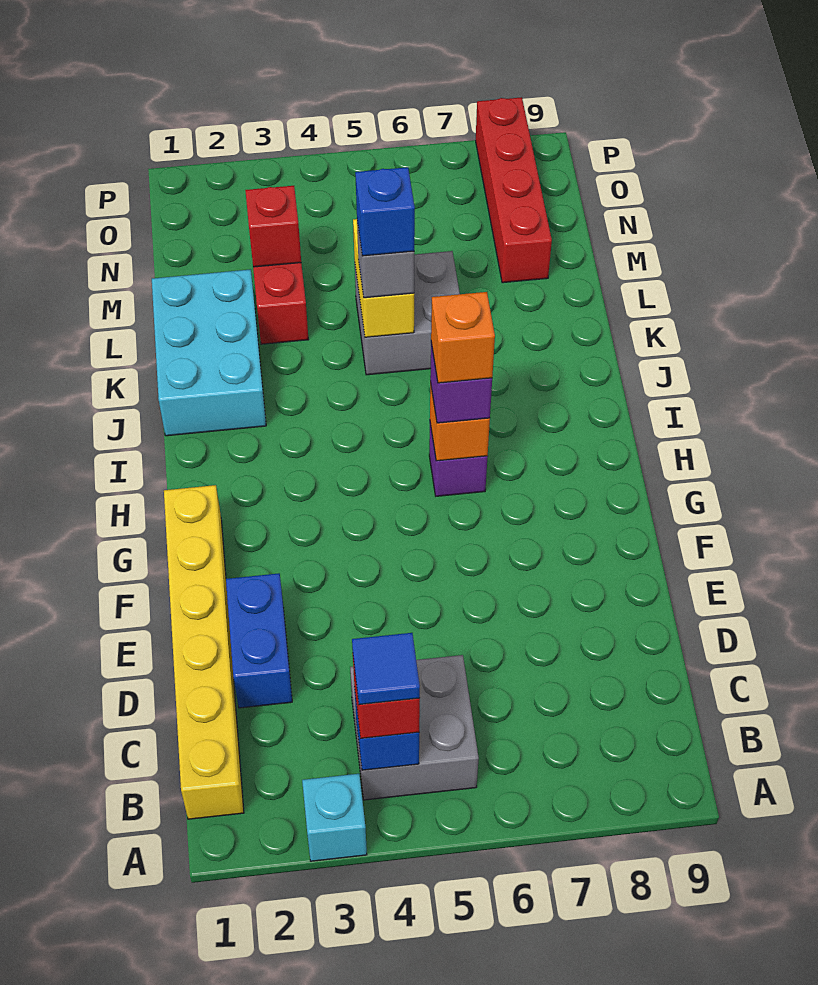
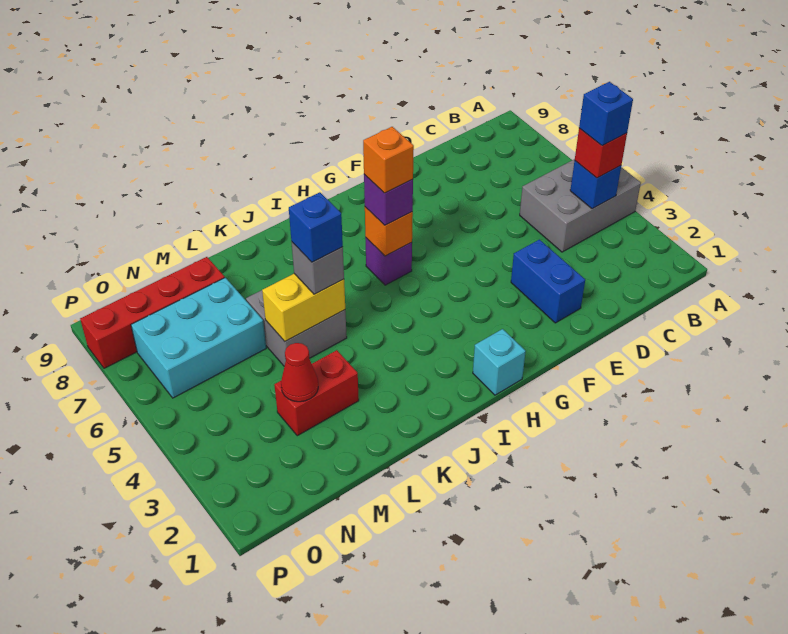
cyan brick A3 level 1 -> cyan brick H1 level 1
yellow brick B1:G1 level 1 -> none
grey brick B4:C5 level 1 -> grey brick A4:C5 level 1
blue tile B4 level 4 -> blue brick B4 level 4
blue brick D2:E2 level 1 -> blue brick E2:E3 level 1
cyan brick J1:L2 level 1 -> cyan brick M6:O7 level 1
red brick M3 level 2 -> red cone M3 level 2

